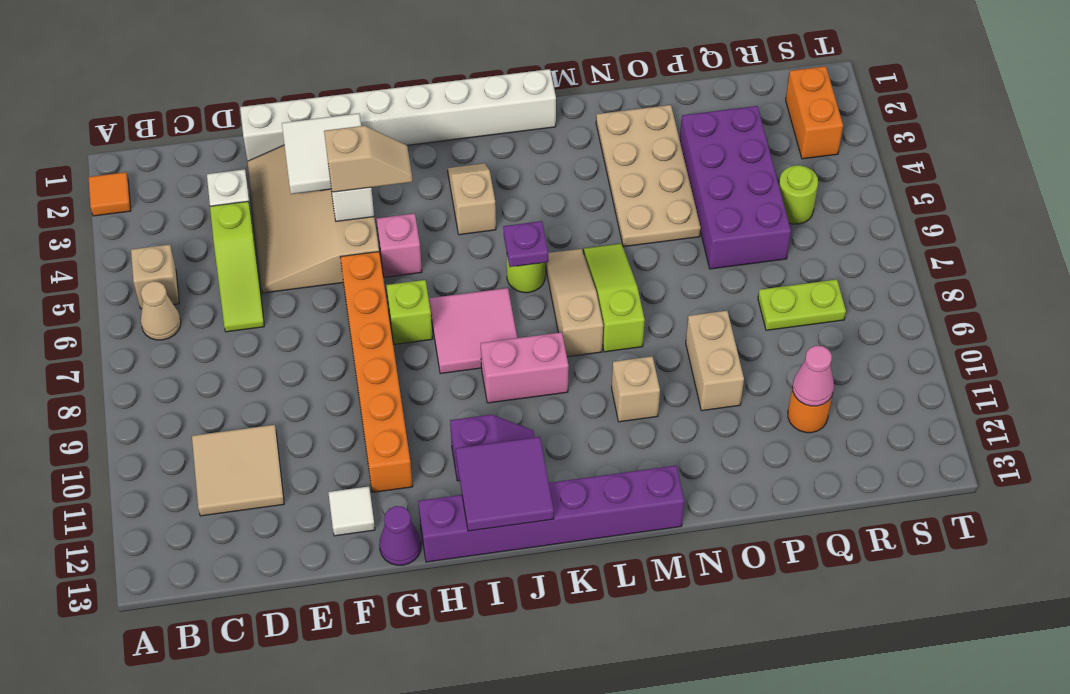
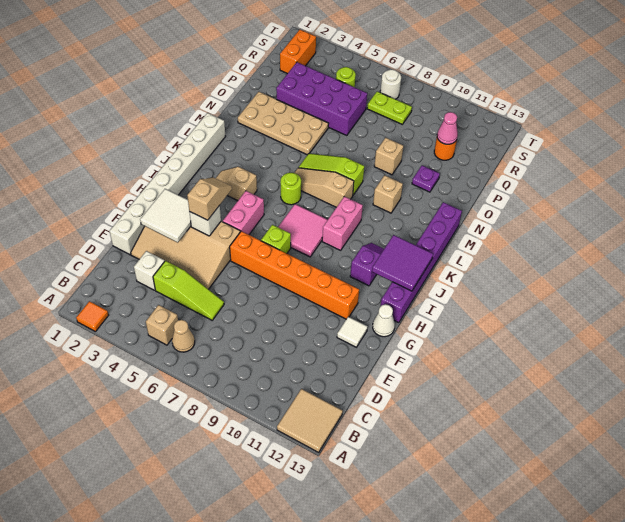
tan tile C10:D11 level 1 -> tan tile A12:B13 level 1
purple cone G13 level 1 -> white cone G13 level 1
pink brick H5 level 1 -> pink brick H5:I5 level 1
purple plate K6 level 2 -> purple plate O11 level 1
tan brick O9:O10 level 1 -> tan brick O9 level 1
lime plate Q8:R8 level 1 -> lime plate R7:R8 level 1
orange brick S2:S3 level 1 -> orange brick R2:S2 level 1
none -> white round brick S7 level 1

